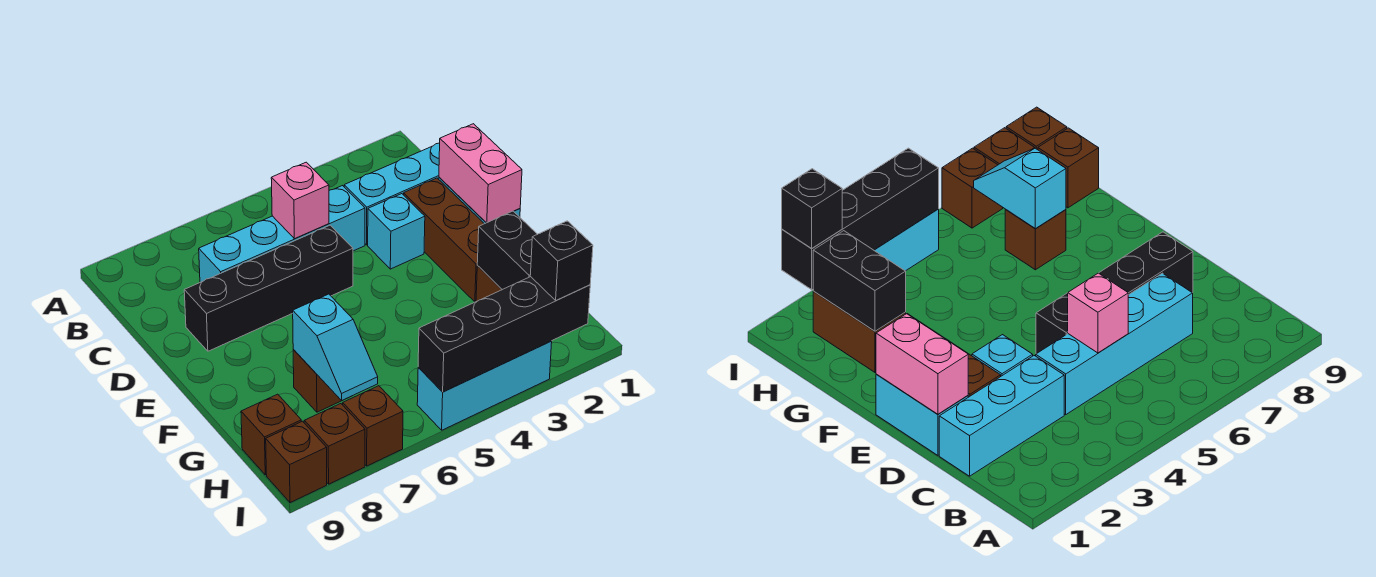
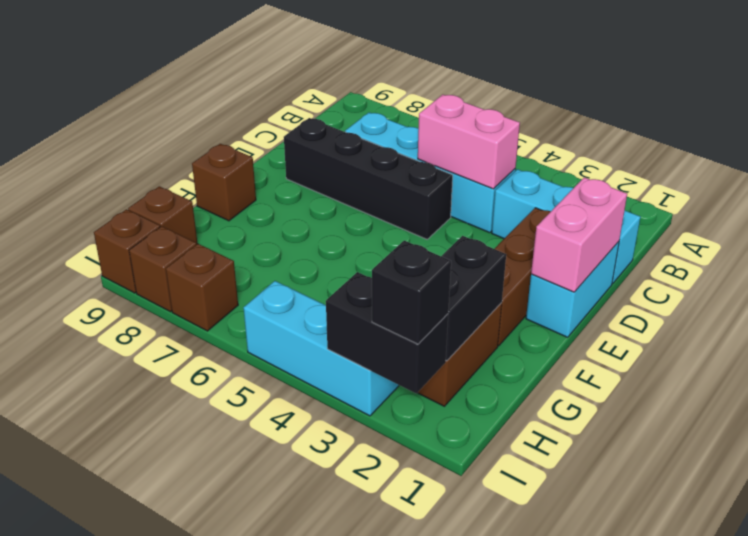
pink brick C5 level 2 -> pink brick C4:C5 level 2
cyan brick D3 level 1 -> none
brown brick G7 level 1 -> brown brick F9 level 1
cyan slope G7:H7 level 2 top G -> none
black brick I2:I5 level 2 -> black brick I2:I3 level 2

